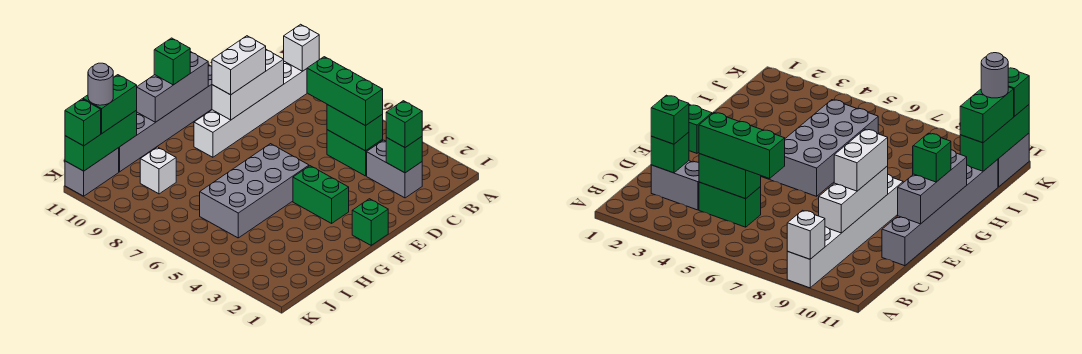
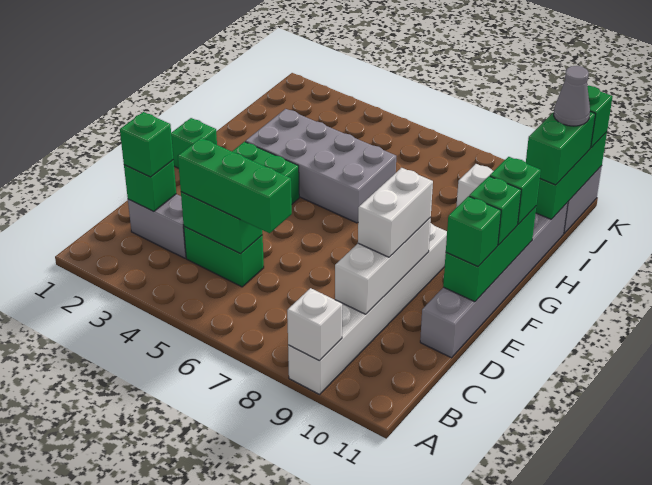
grey brick E11:G11 level 2 -> green brick E11:G11 level 2
none -> green brick E11 level 3
grey brick F5:I6 level 1 -> grey brick G3:H6 level 1
none -> green brick G11 level 3
grey round brick J11 level 4 -> grey cone J11 level 4

